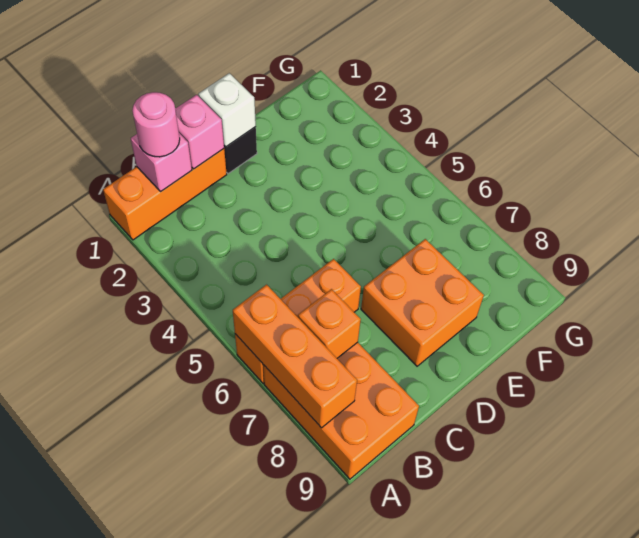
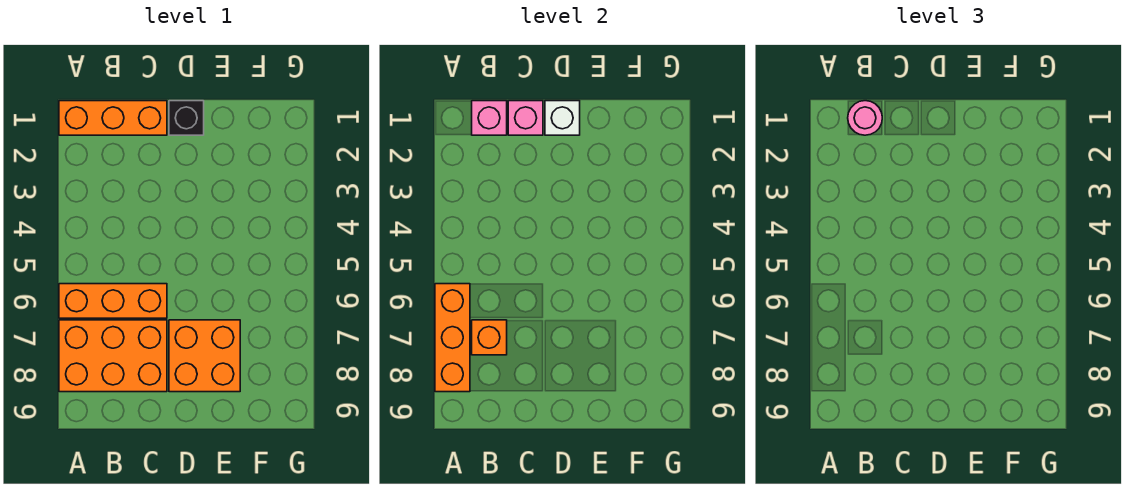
orange brick A7:B9 level 1 -> orange brick A7:C8 level 1

